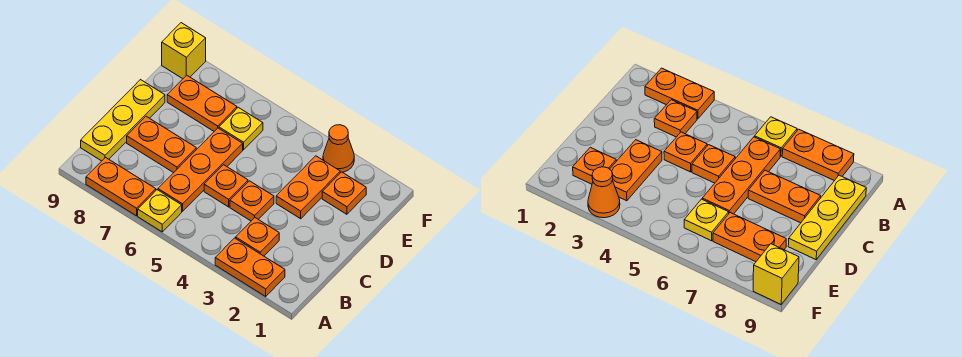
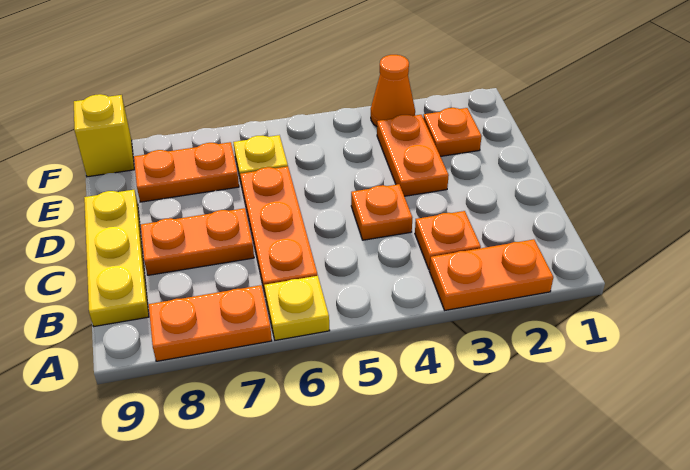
orange plate C5 level 1 -> none

